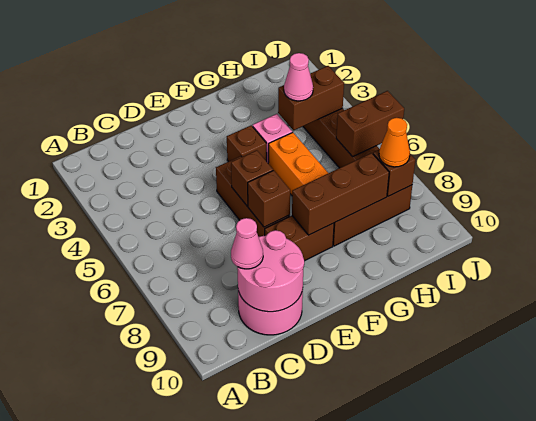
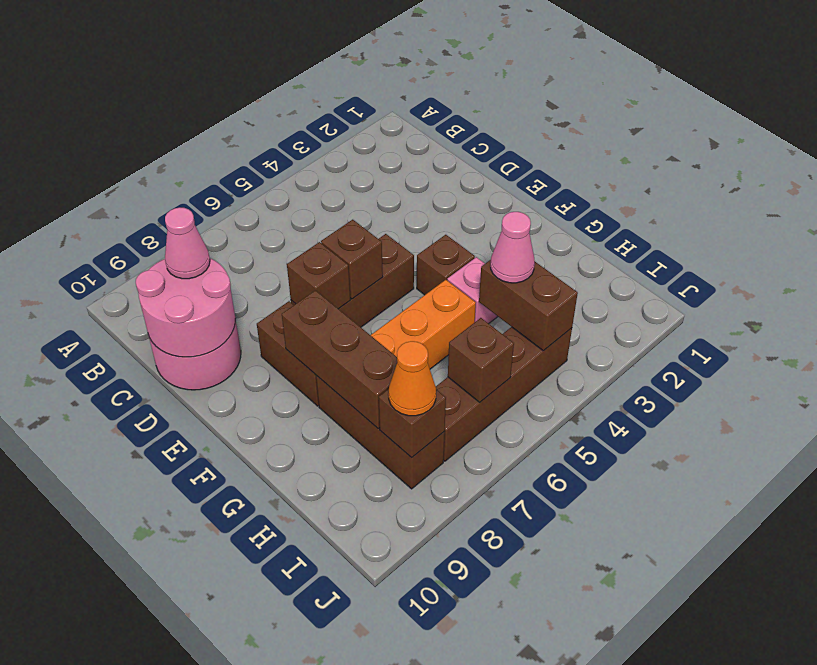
brown brick I6:J6 level 2 -> brown brick I6 level 2

